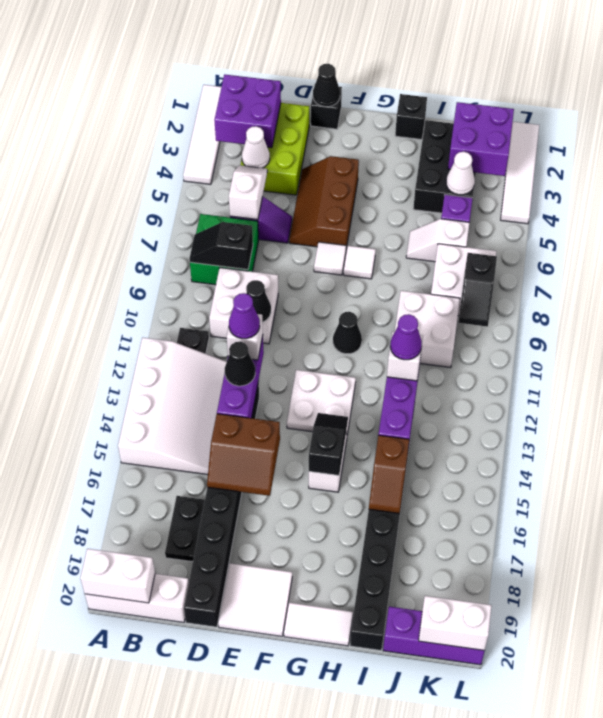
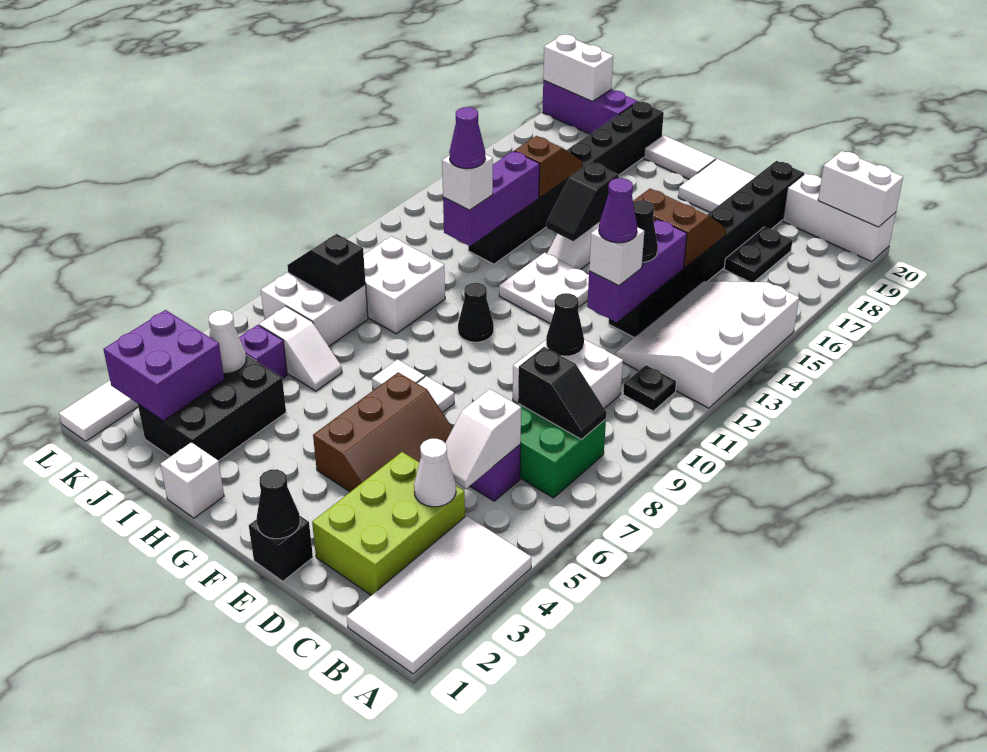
white tile A1:A4 level 1 -> white tile A1:B4 level 1
purple brick B2:C3 level 2 -> none
black brick H1 level 1 -> white brick H1 level 1
black slope K8:K9 level 2 top 8 -> black slope J8:K8 level 2 top J

